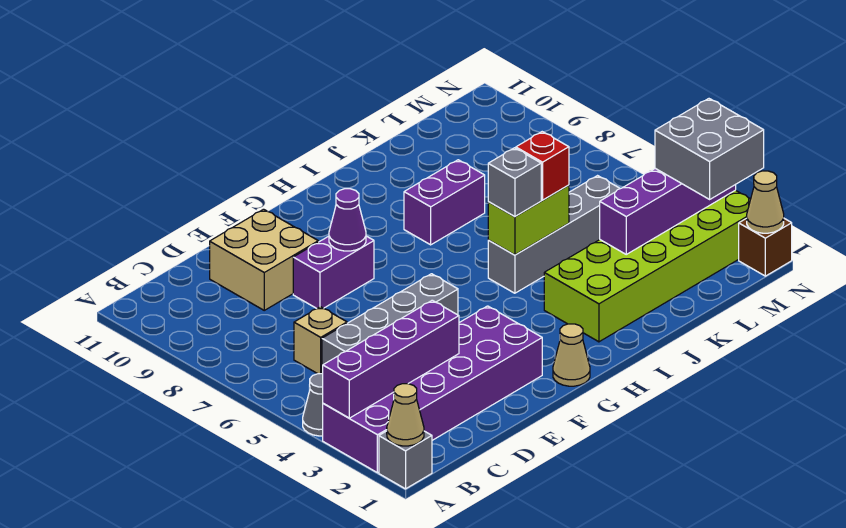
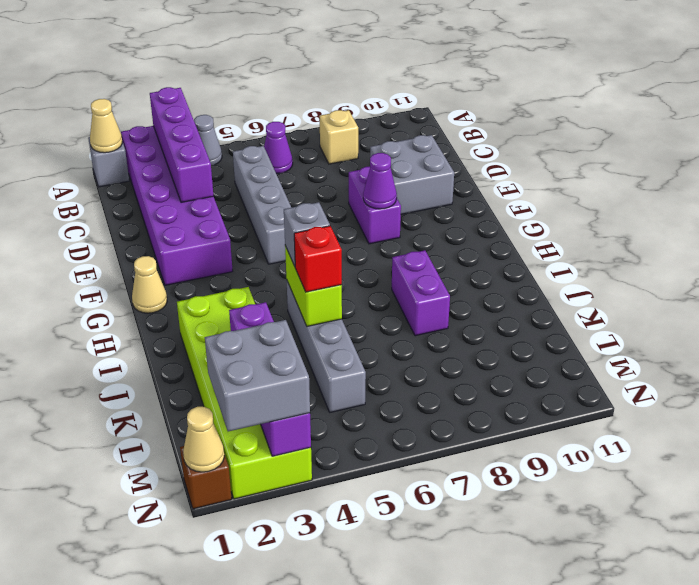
none -> purple cone B6 level 1
tan brick C6 level 1 -> tan brick B8 level 1
tan brick D9:E10 level 1 -> grey brick D9:E10 level 1

